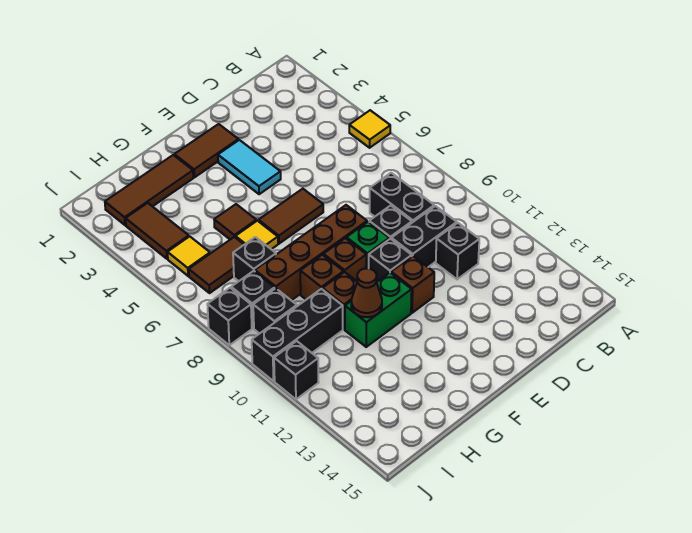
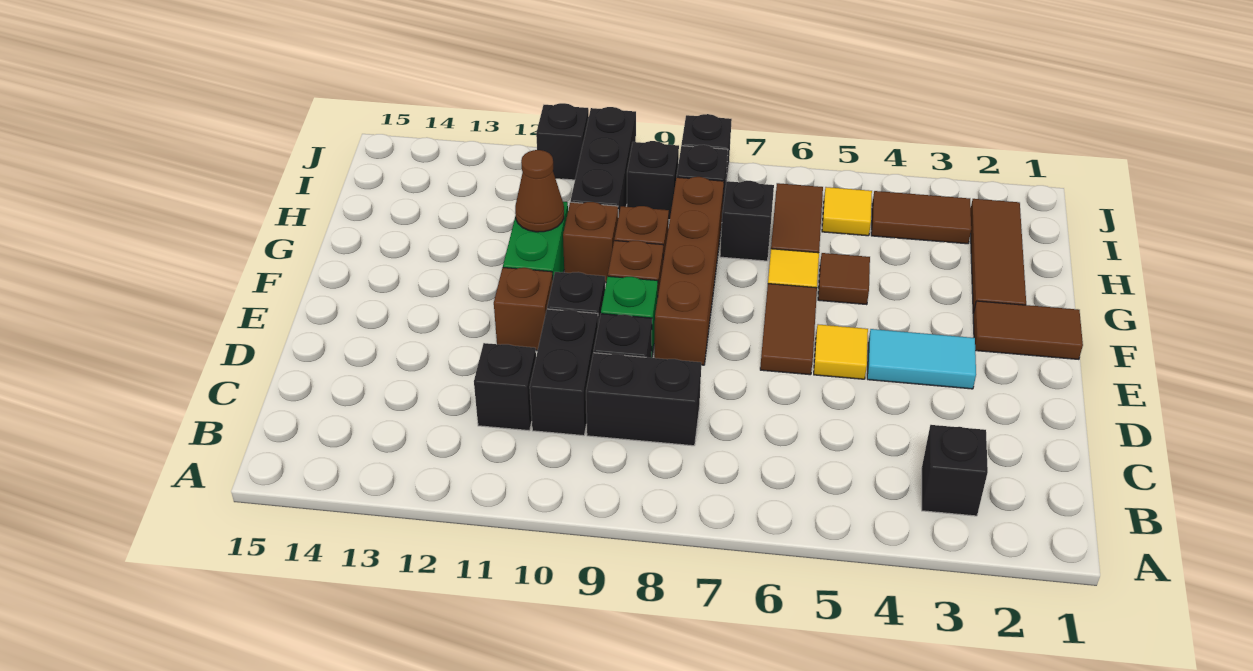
yellow tile A5 level 1 -> yellow tile E5 level 1
none -> black brick B3 level 1
brown tile E2:F2 level 1 -> brown tile F1:F2 level 1

